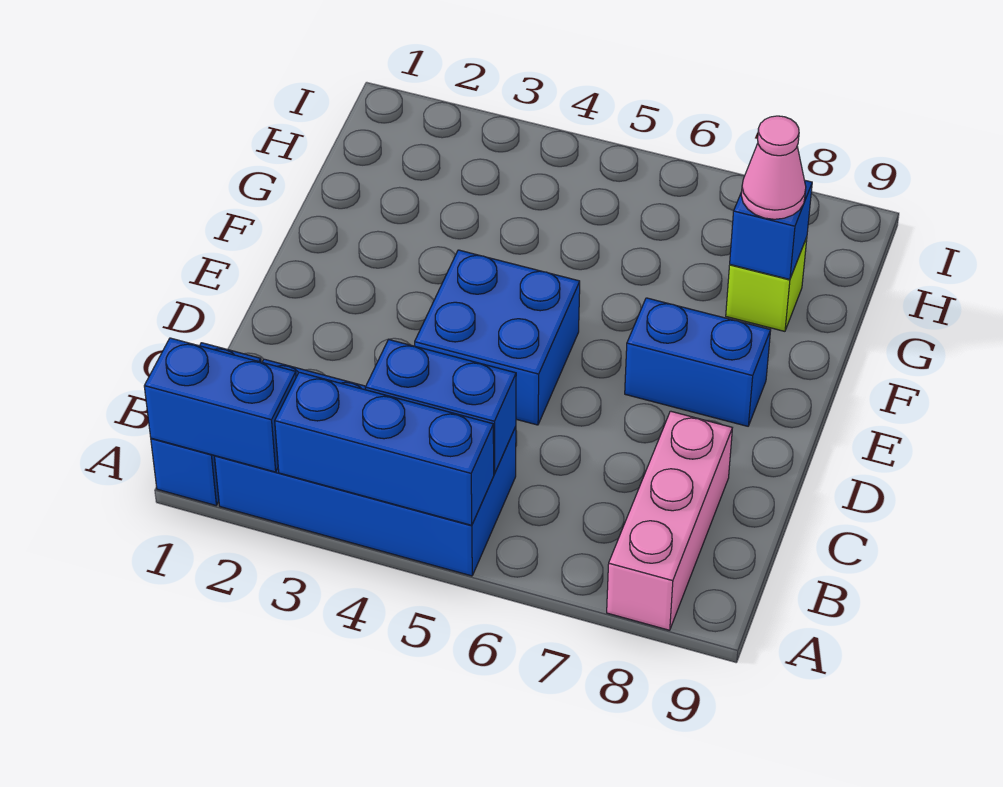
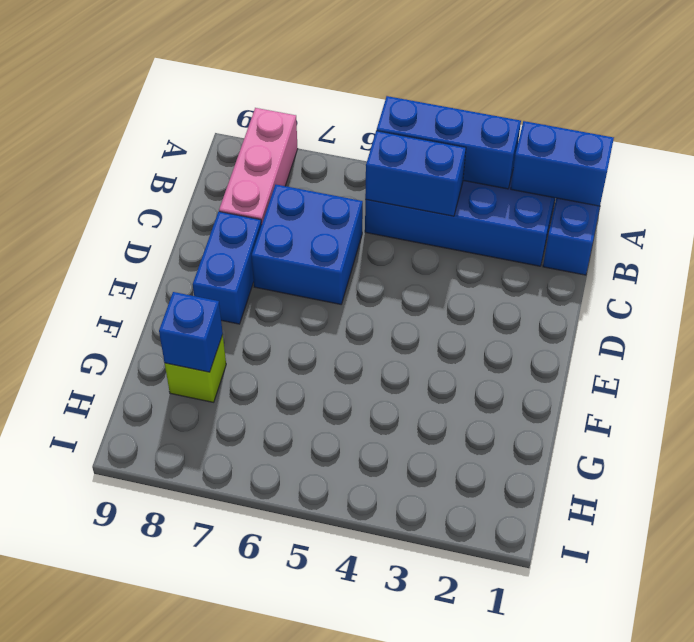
blue brick D4:E5 level 1 -> blue brick C6:D7 level 1
blue brick E7:E8 level 1 -> blue brick D8:E8 level 1
pink cone G8 level 3 -> none

